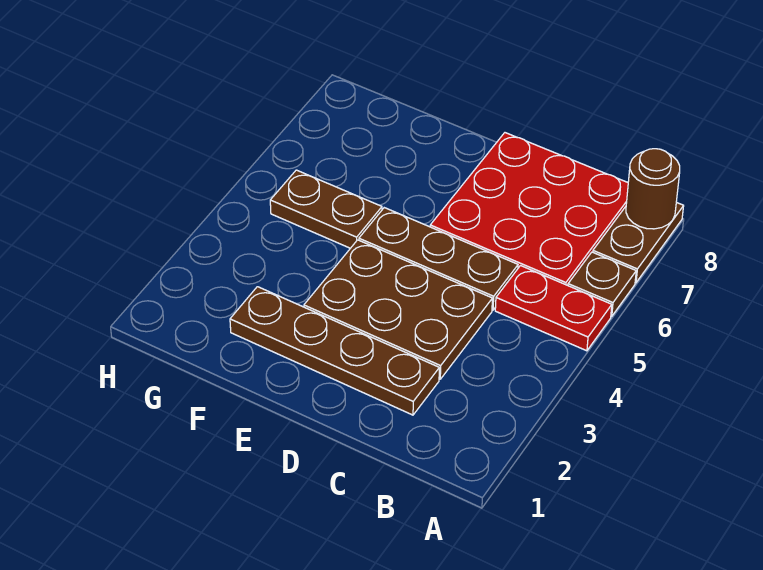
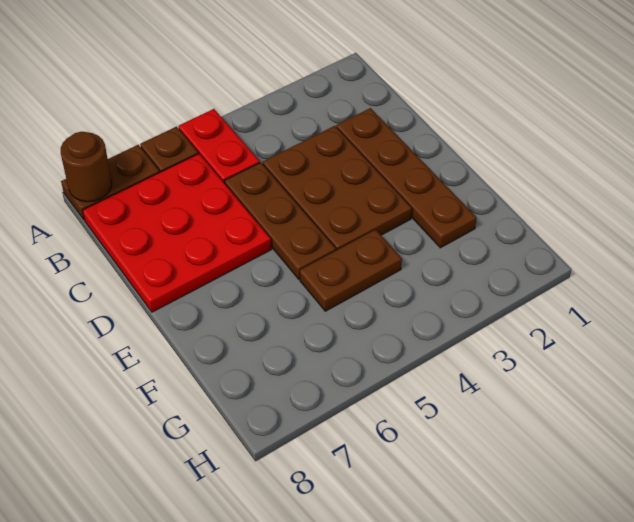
brown plate F5:G5 level 1 -> brown plate F4:F5 level 1

